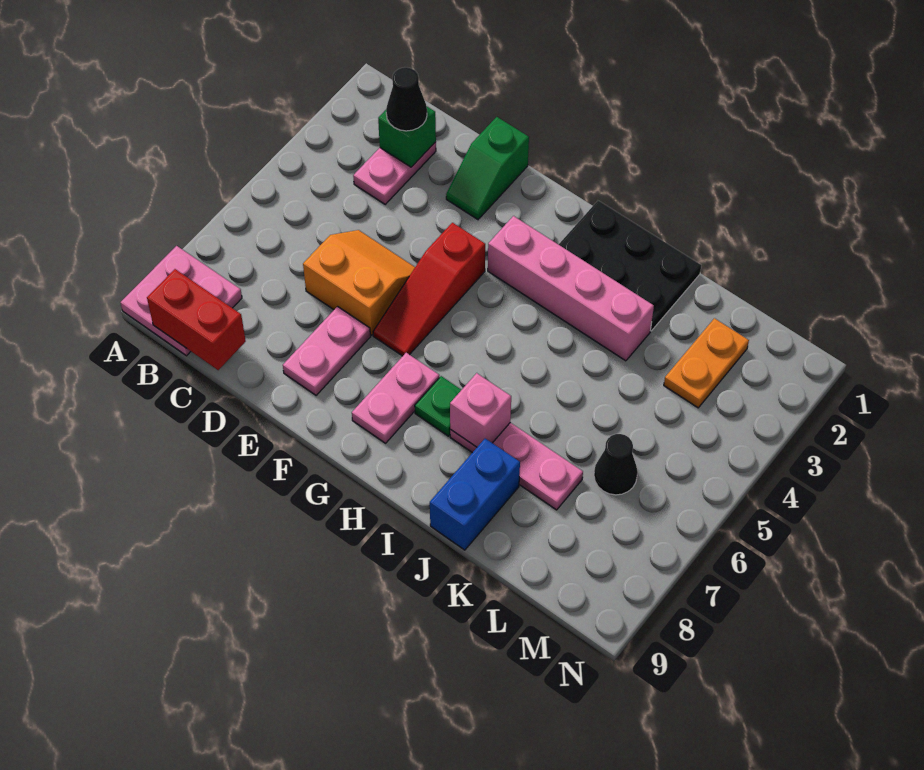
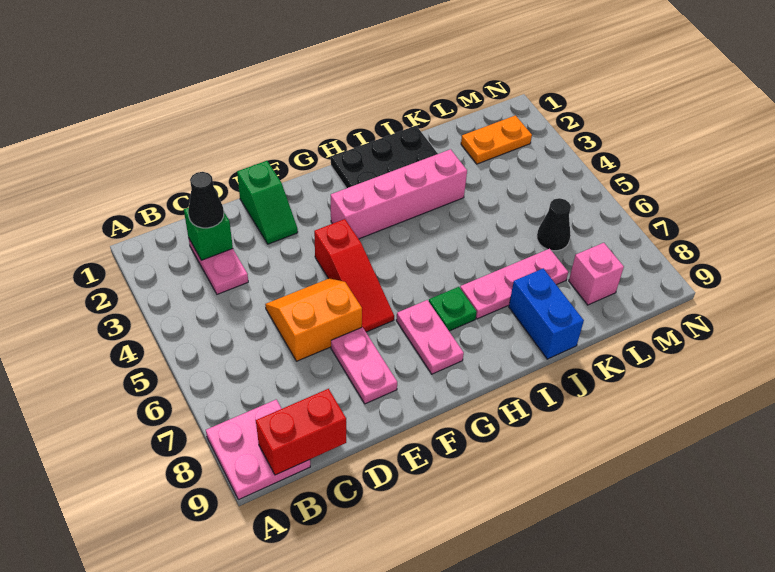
pink brick I7 level 2 -> pink brick L8 level 1
orange plate L2:L3 level 1 -> orange plate L2:M2 level 1

